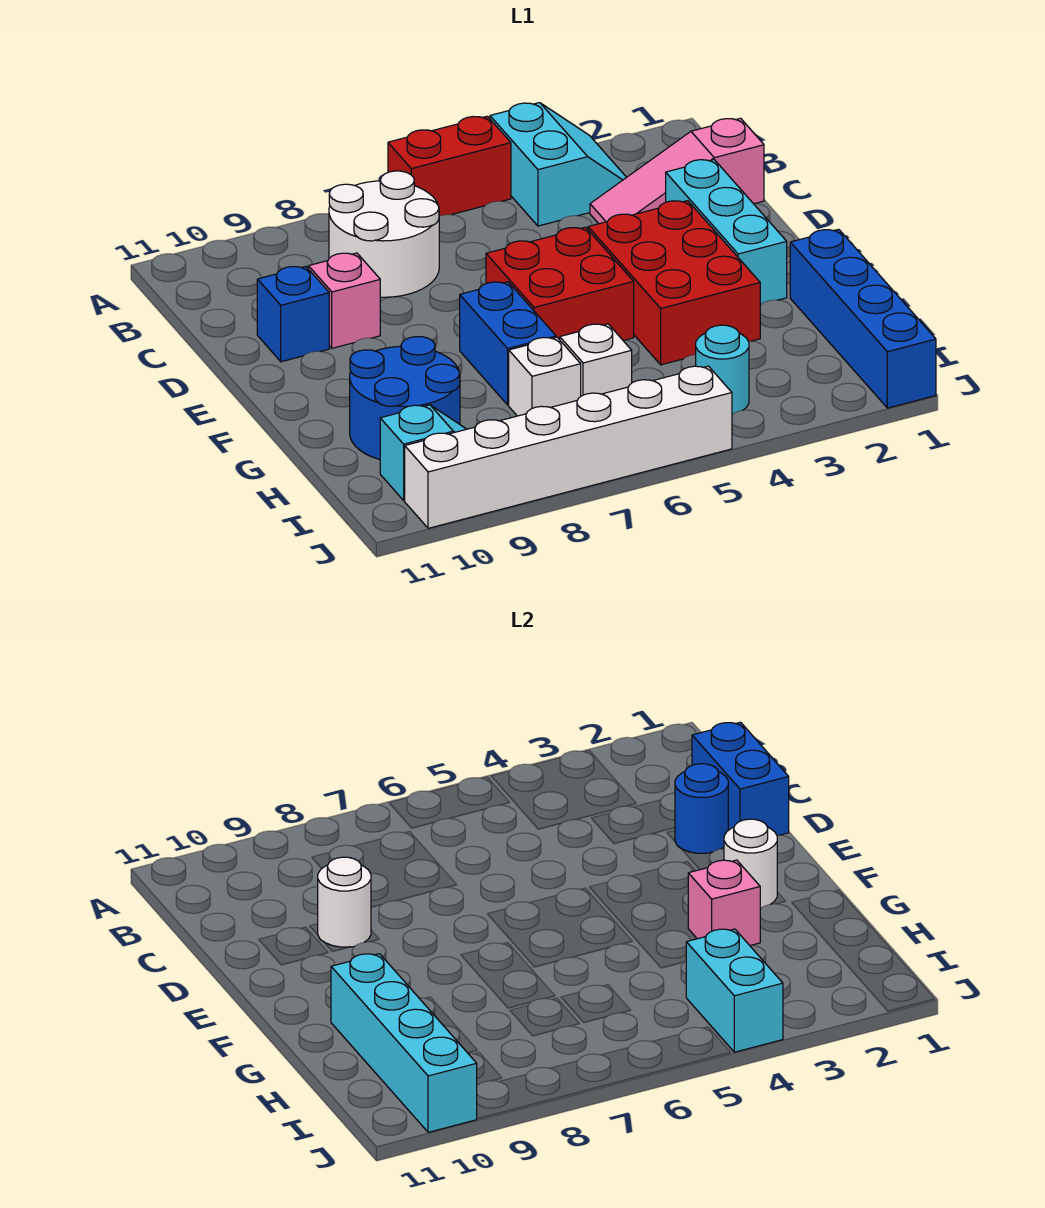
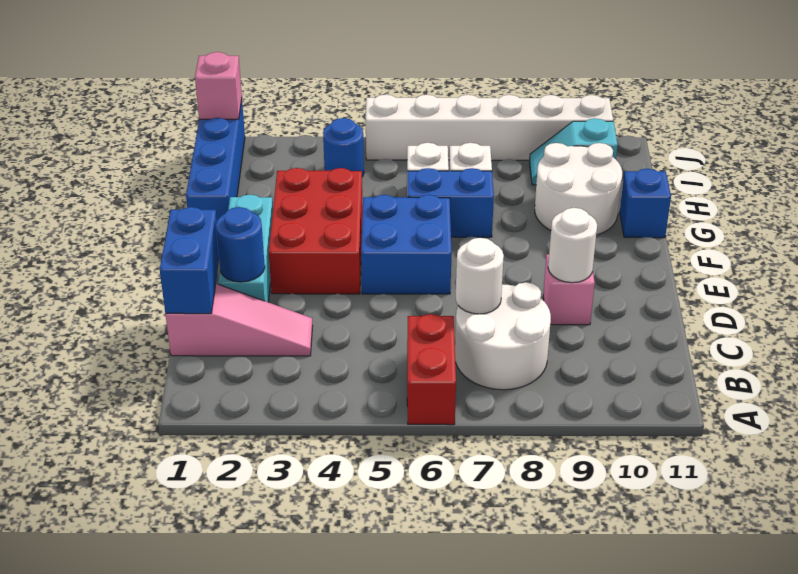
cyan slope A3:B4 level 1 top 4 -> none
red brick A5:A6 level 1 -> red brick A6:B6 level 1
blue brick D10 level 1 -> blue brick G11 level 1
red brick E5:F6 level 1 -> blue brick E5:F6 level 1
white round brick F2 level 2 -> white round brick C7 level 2
blue brick F7:G7 level 1 -> blue brick G6:G7 level 1
pink brick G3 level 2 -> pink brick J1 level 2
blue round brick G9:H10 level 1 -> white round brick G9:H10 level 1
cyan brick G10:J10 level 2 -> none
cyan round brick I4 level 1 -> blue round brick I4 level 1
cyan brick I4:J4 level 2 -> none

